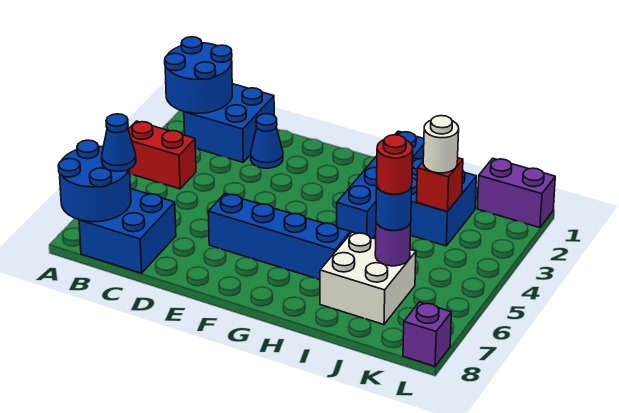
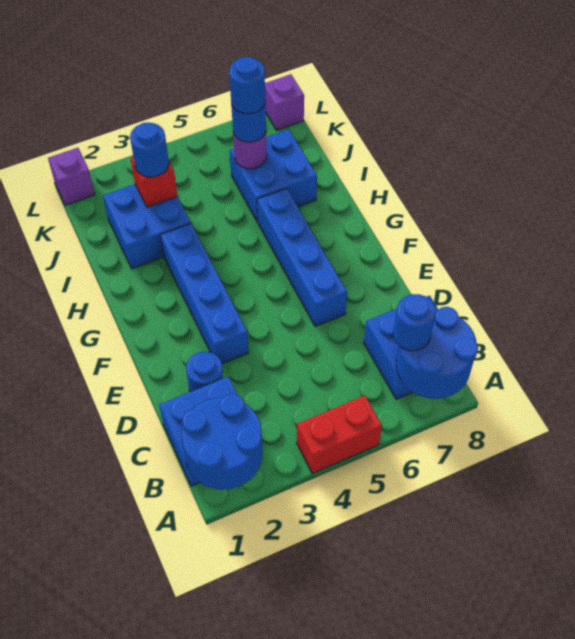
red brick A4:B4 level 1 -> red brick A4:A5 level 1
blue cone B7 level 3 -> blue round brick B7 level 3
blue cone D2 level 1 -> blue round brick D2 level 1
blue brick H1:H4 level 1 -> blue brick E3:H3 level 1
white brick I6:J7 level 1 -> blue brick I6:J7 level 1
white round brick J3 level 3 -> blue round brick J3 level 3
red round brick J6 level 4 -> blue round brick J6 level 4
purple brick K1:L1 level 1 -> purple brick L1 level 1

